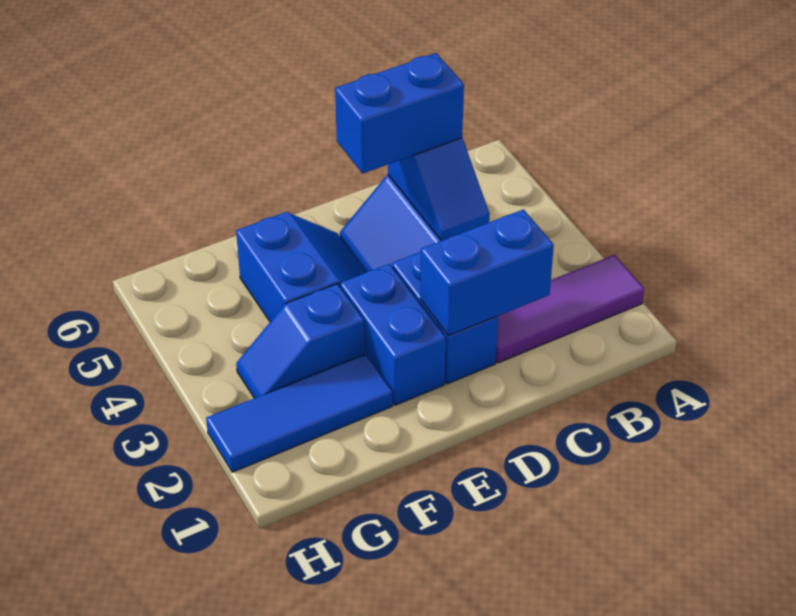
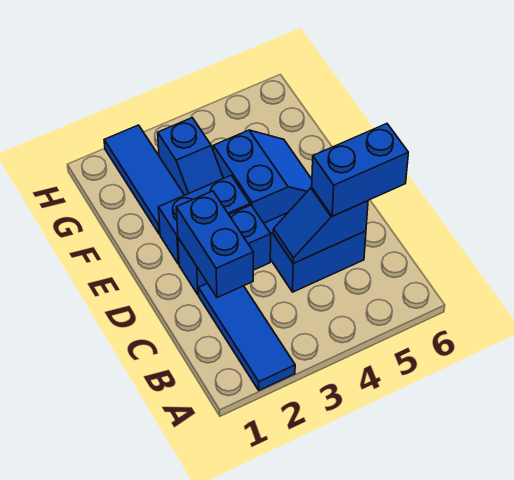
purple tile A2:C2 level 1 -> blue tile A2:C2 level 1
blue brick C5:D5 level 3 -> blue brick C5:C6 level 3
blue slope E4:F5 level 1 top F -> blue slope E4:F5 level 1 top 4
blue slope F3:G3 level 1 top F -> blue slope F3:G3 level 1 top G

